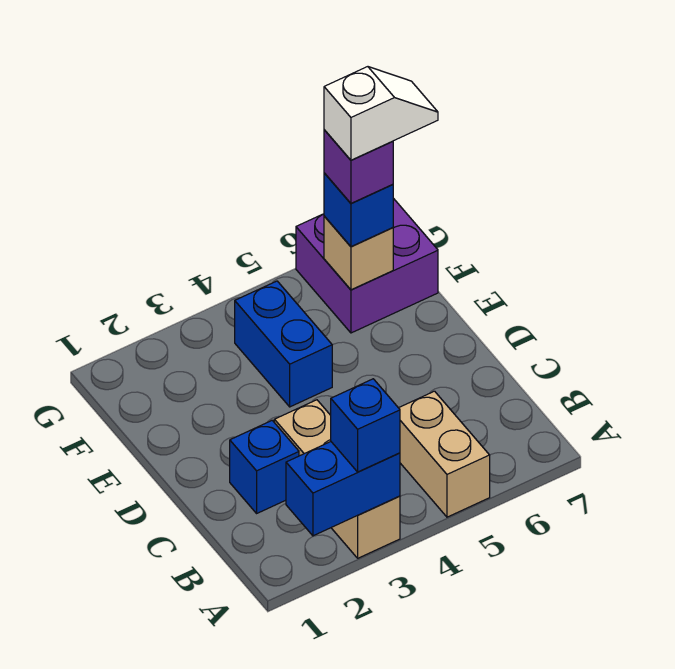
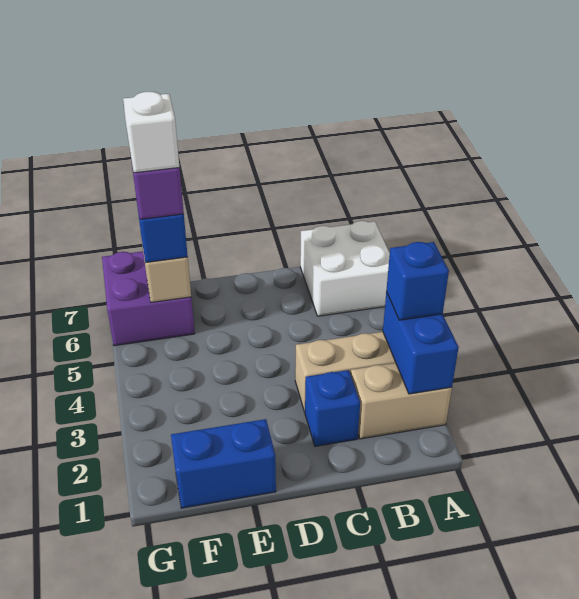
tan brick A5:B5 level 1 -> tan brick A2:B2 level 1
none -> white brick A6:B7 level 1
blue brick E4:F4 level 1 -> blue brick E1:F1 level 1

